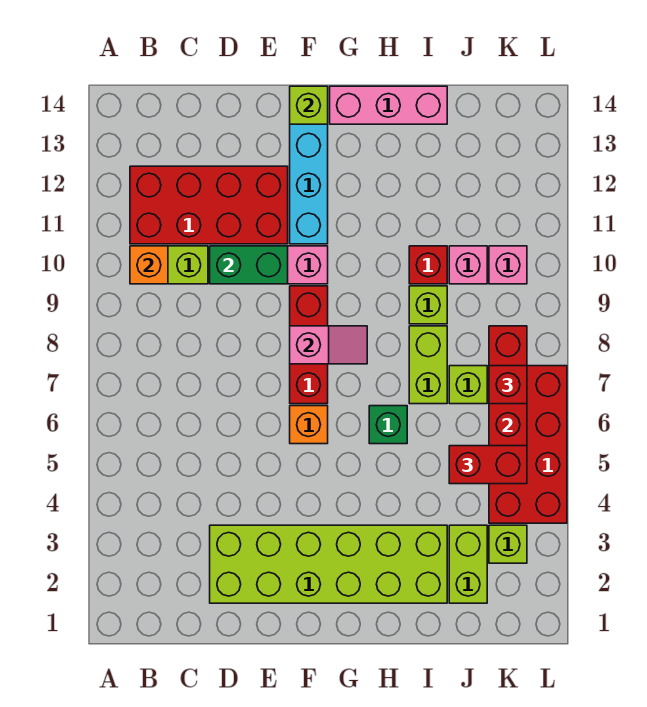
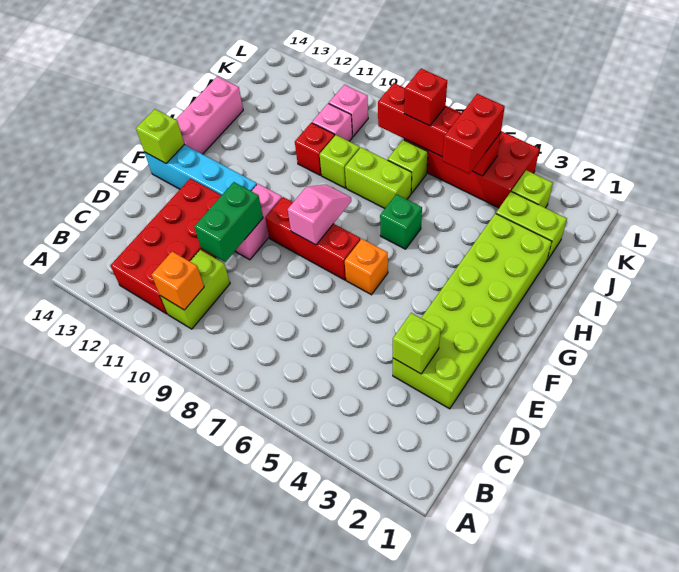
none -> lime brick D3 level 2

